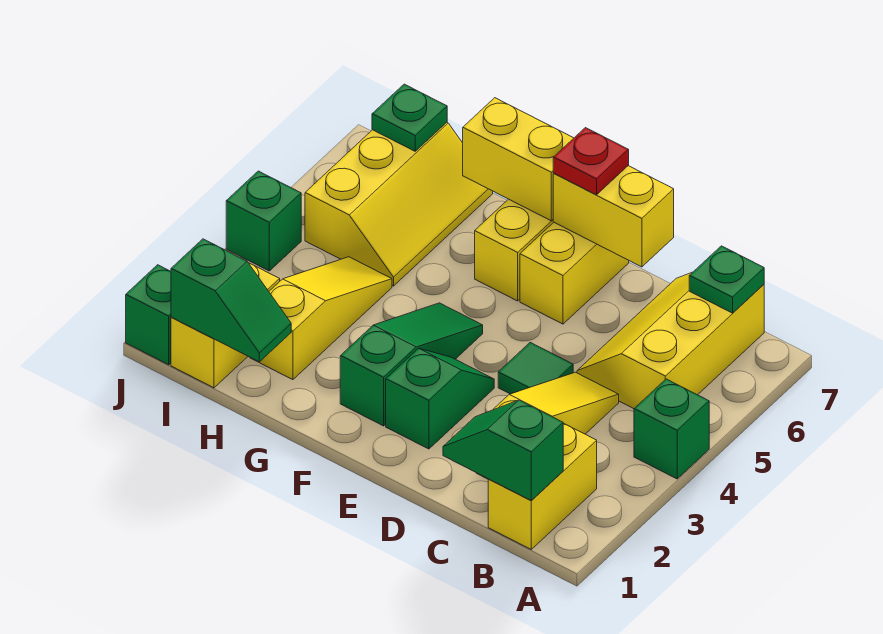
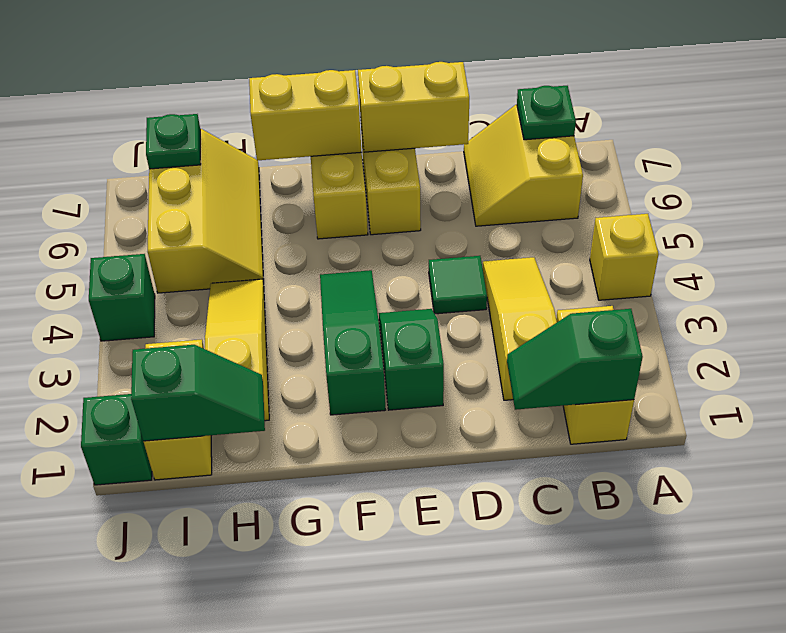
green brick A4 level 1 -> yellow brick A4 level 1
yellow slope B5:C7 level 1 top B -> yellow slope B6:C7 level 1 top B
red plate E7 level 3 -> none

